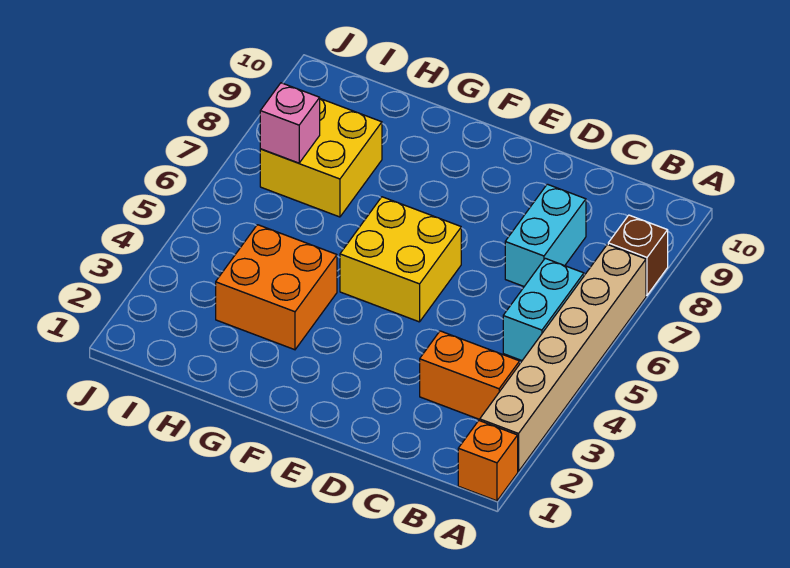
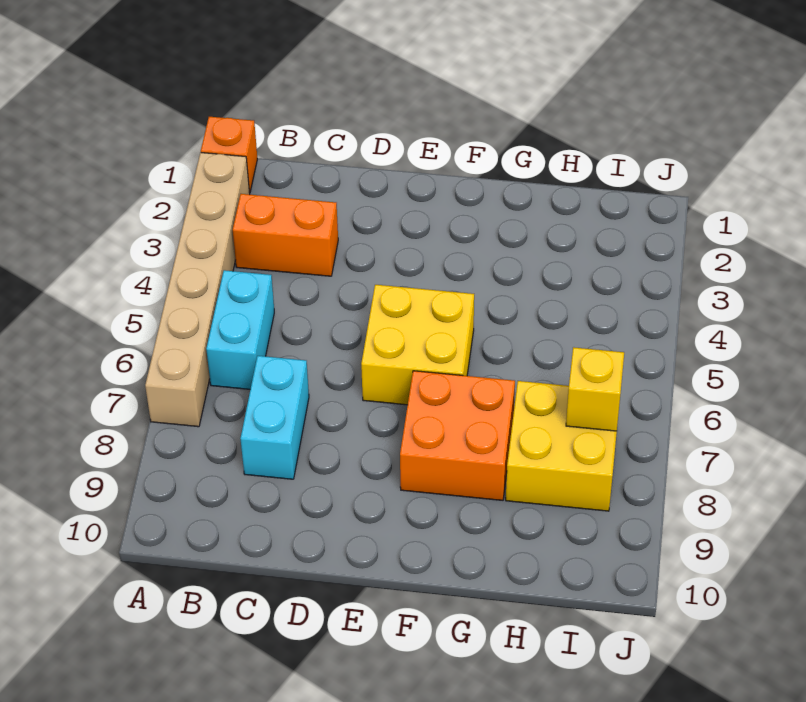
brown brick A8 level 1 -> none
orange brick G3:H4 level 1 -> orange brick F7:G8 level 1
pink brick I7 level 2 -> yellow brick I7 level 2

